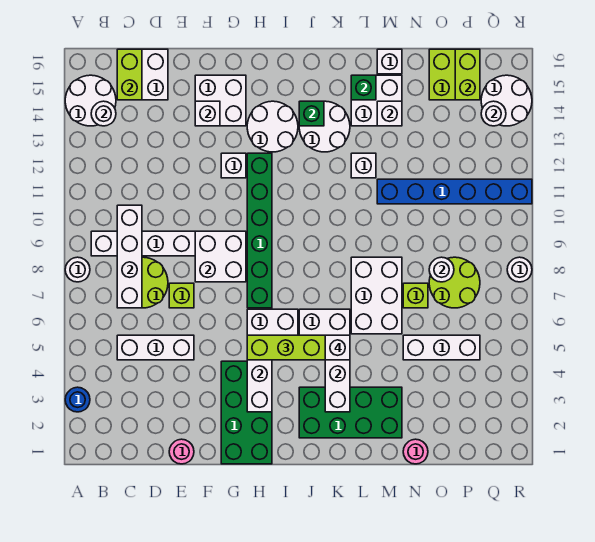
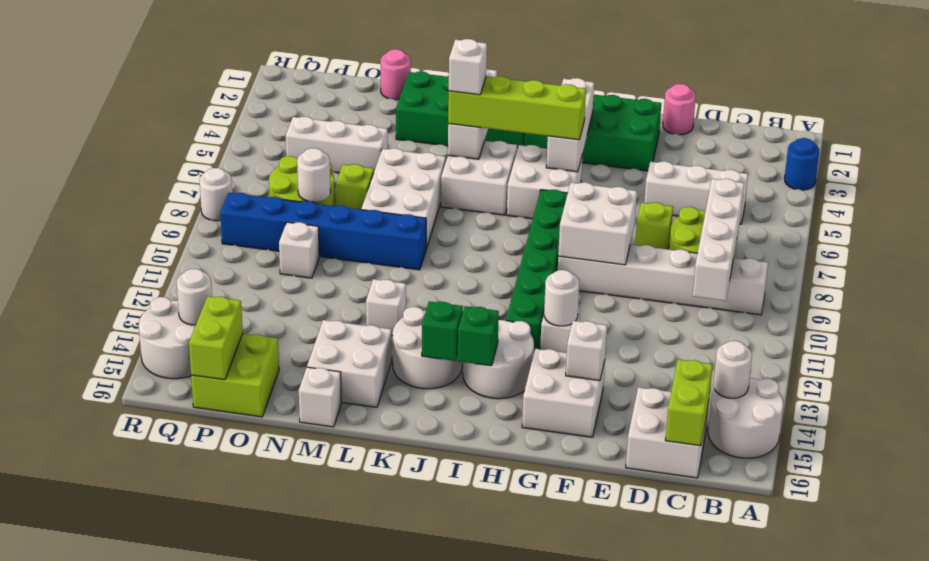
white round brick A8 level 1 -> white round brick G12 level 2
green brick G1:H4 level 1 -> green brick F2:I3 level 1
green brick L15 level 2 -> green brick I14 level 2
blue brick M11:R11 level 1 -> blue brick L9:Q9 level 1
white brick M14 level 2 -> white brick O10 level 1

